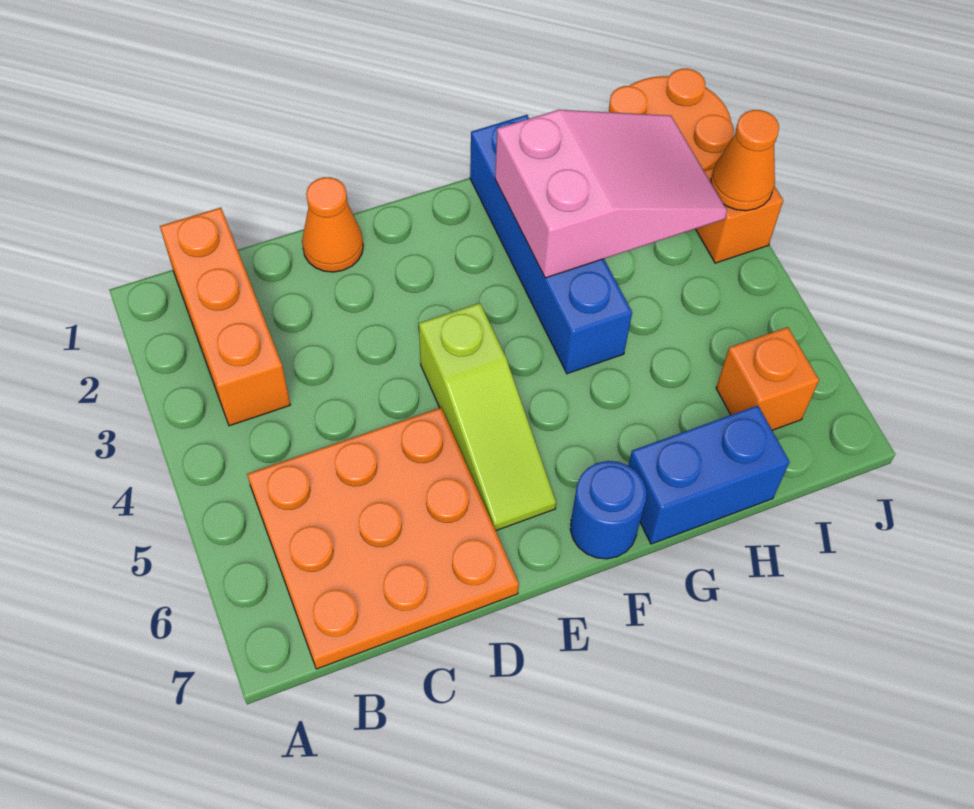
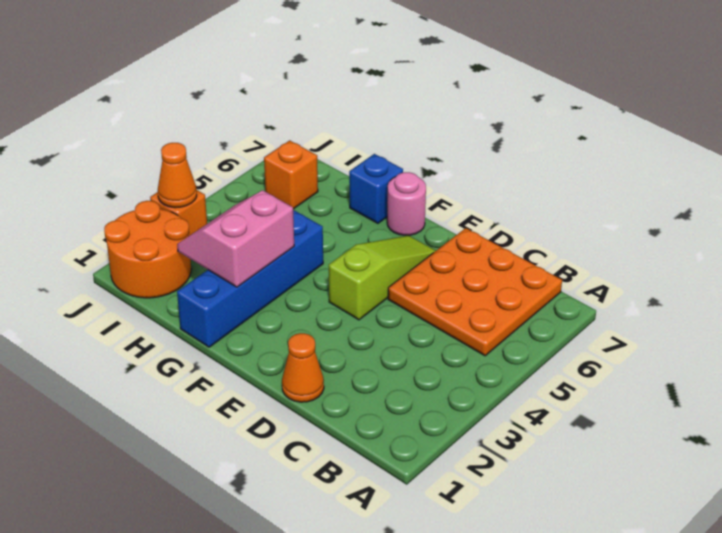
orange brick B1:B3 level 1 -> none
blue round brick F7 level 1 -> pink round brick F7 level 1
pink slope G2:I3 level 2 top G -> pink slope G2:H3 level 2 top G
blue brick G7:H7 level 1 -> blue brick G7 level 1

